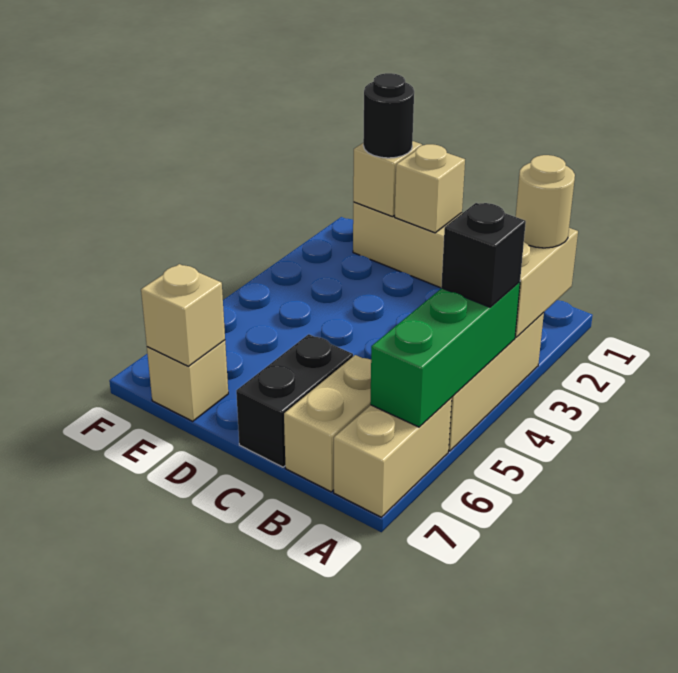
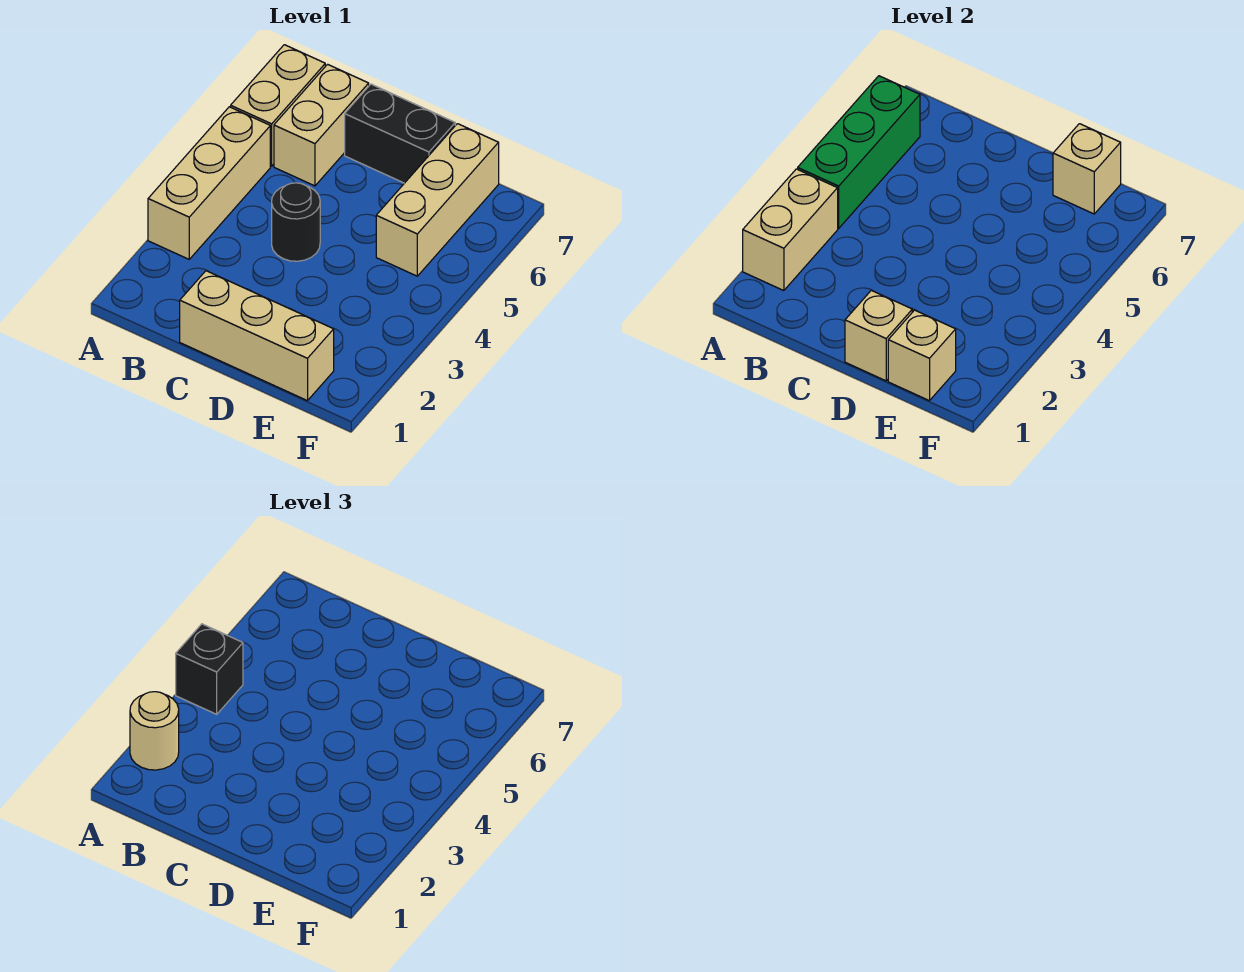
black brick C6:C7 level 1 -> black brick C7:D7 level 1
black round brick E1 level 3 -> black round brick C4 level 1
tan brick E7 level 1 -> tan brick E5:E7 level 1

